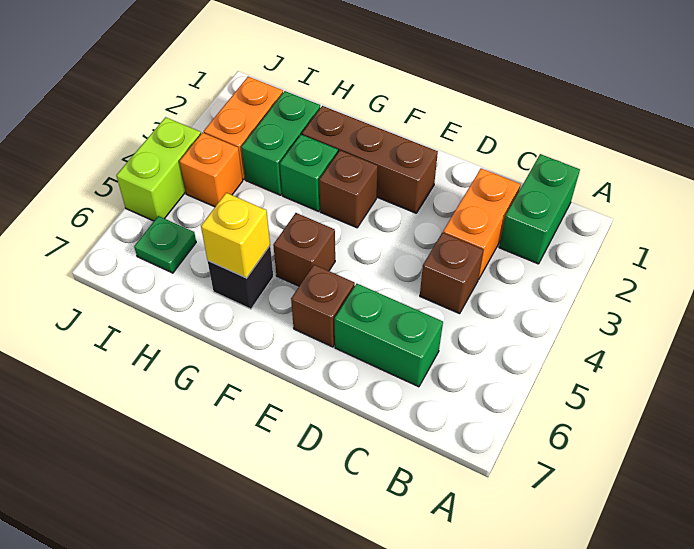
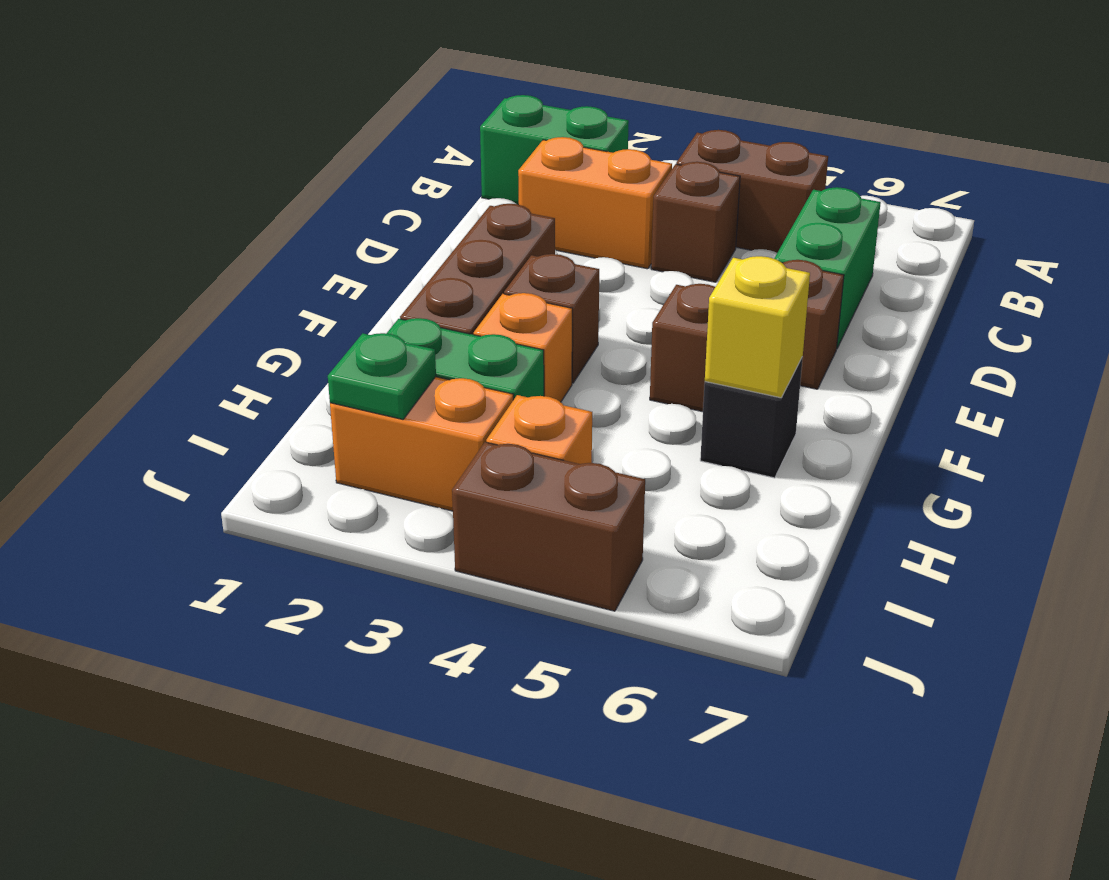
none -> brown brick B4:B5 level 1
green brick G3 level 1 -> orange brick G3 level 1
green plate I6 level 1 -> green plate I2 level 2
lime brick J4:J5 level 1 -> brown brick J4:J5 level 1

